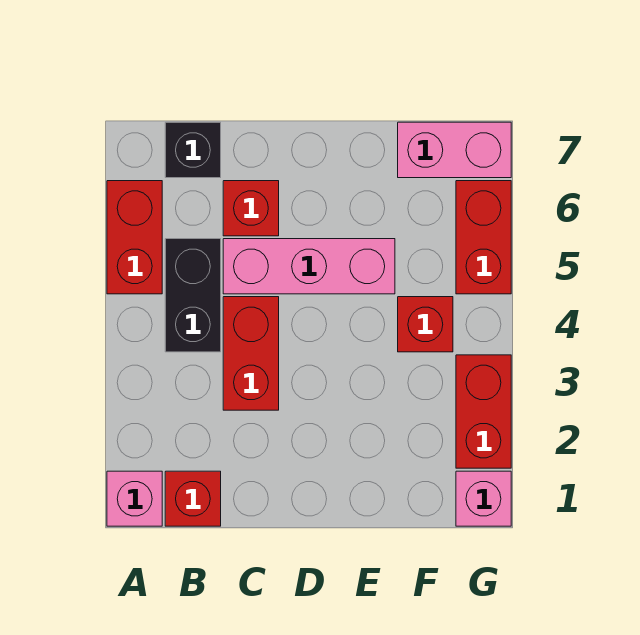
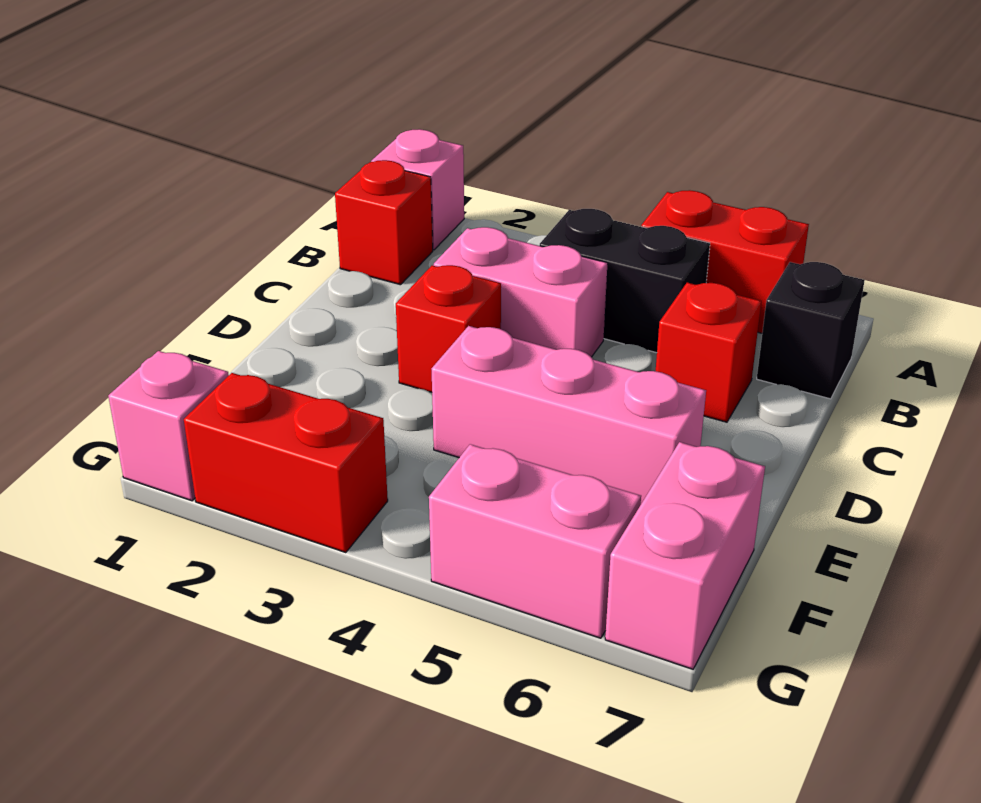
red brick C3:C4 level 1 -> pink brick C3:C4 level 1
pink brick C5:E5 level 1 -> pink brick E4:E6 level 1
red brick F4 level 1 -> red brick D3 level 1
red brick G5:G6 level 1 -> pink brick G5:G6 level 1

